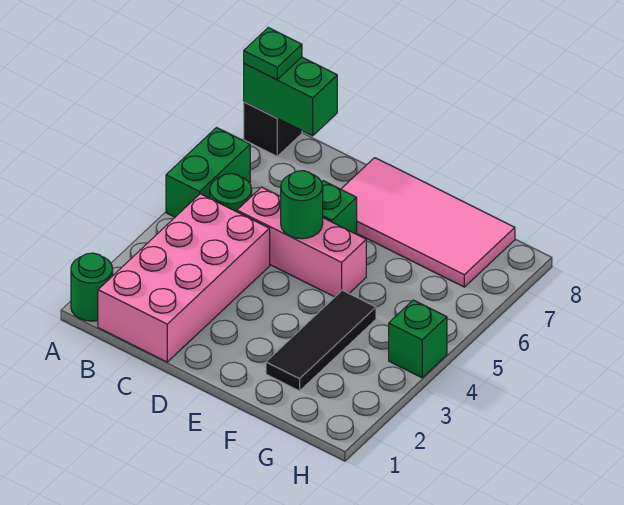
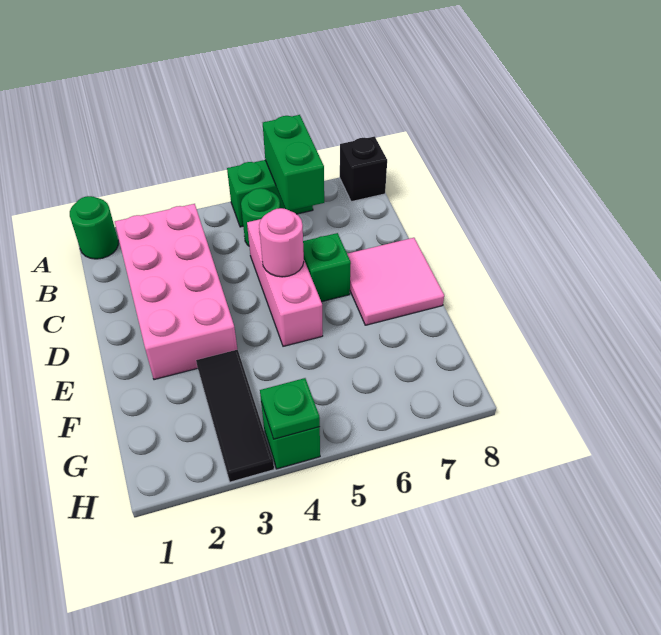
green brick A8:B8 level 2 -> green brick A6:B6 level 2
green plate A8 level 3 -> green plate H4 level 2
pink brick B1:C4 level 1 -> pink brick B2:E3 level 1
green round brick D5 level 2 -> pink round brick D5 level 2
pink tile D7:G8 level 1 -> pink tile D7:E8 level 1
black tile F2:F4 level 1 -> black tile F3:H3 level 1

